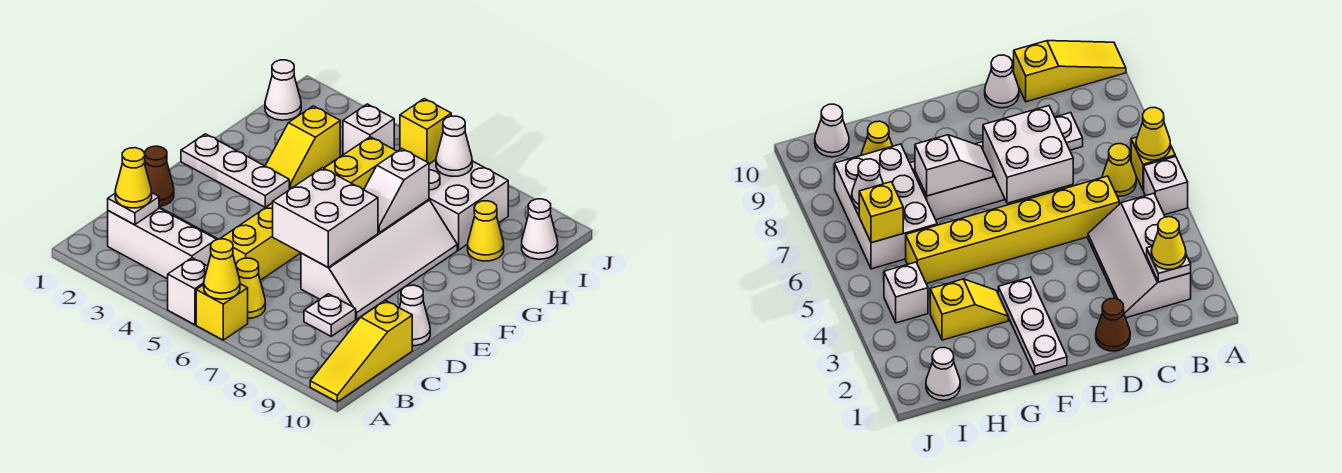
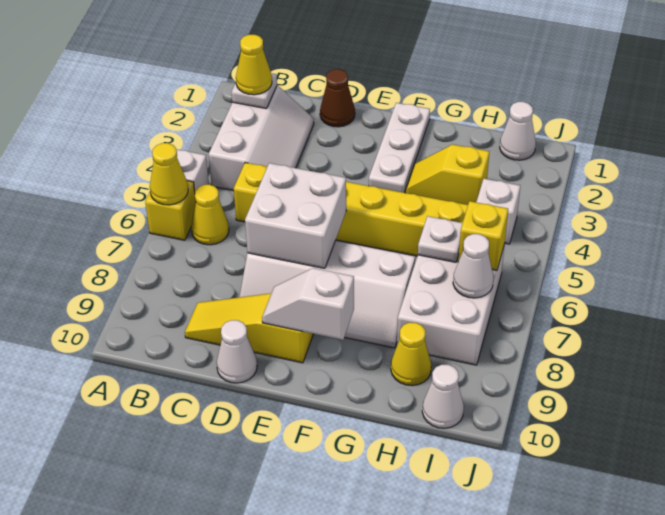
yellow slope A10:C10 level 1 top C -> yellow slope C9:E9 level 1 top E
white plate C8 level 1 -> white plate H6 level 2
white slope F7:G7 level 2 top G -> white slope E9:F9 level 2 top F

